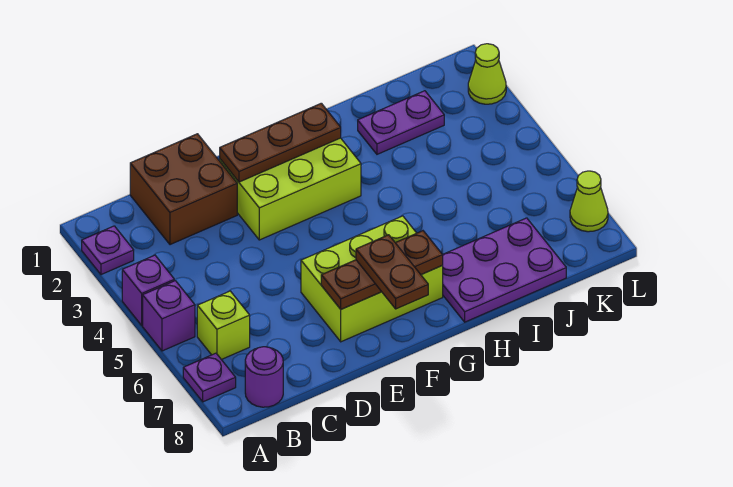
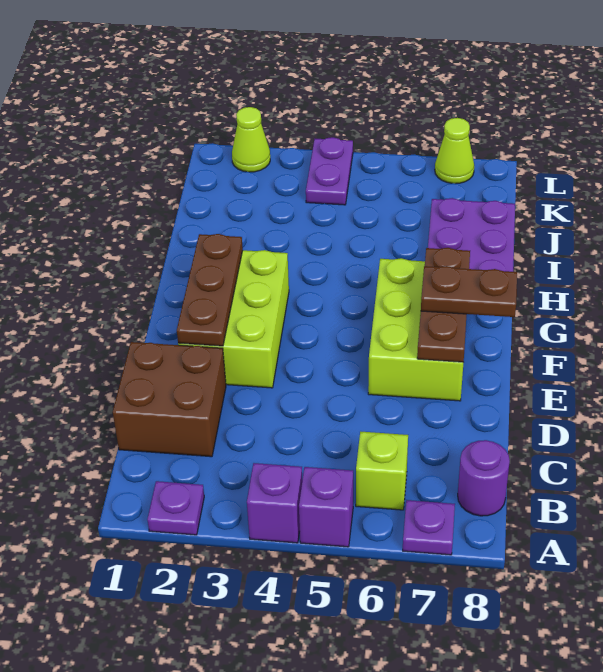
purple plate I2:J2 level 1 -> purple plate K4:L4 level 1

